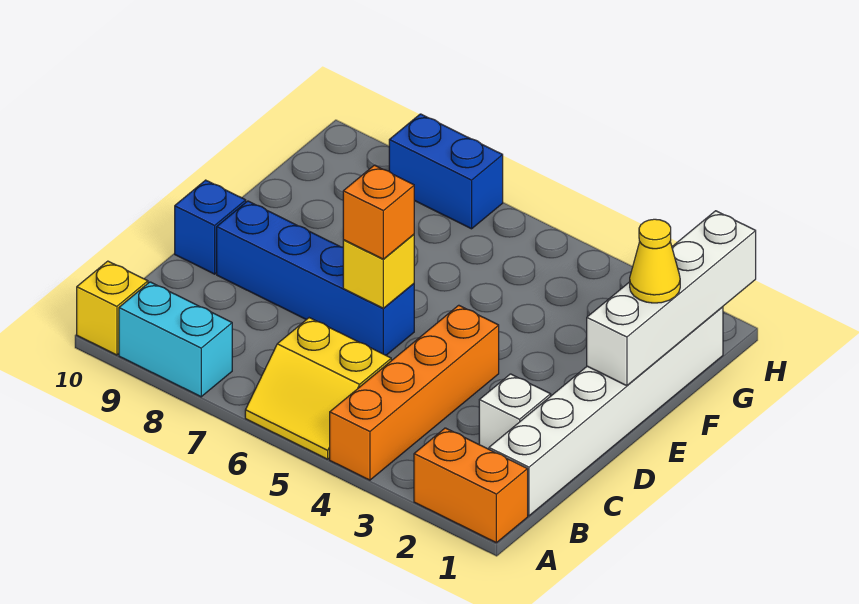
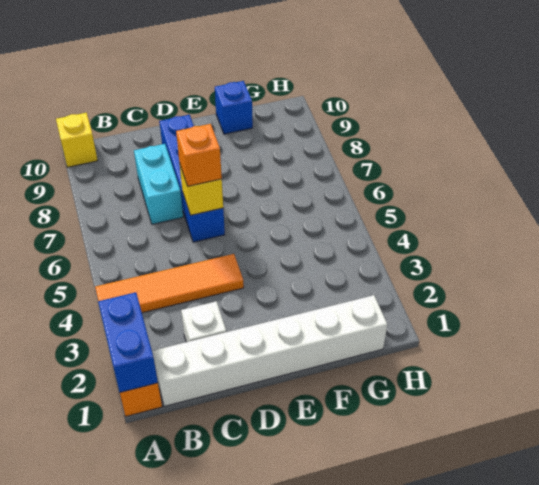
orange brick A4:D4 level 1 -> orange tile A4:D4 level 1
yellow slope A5:B6 level 1 top B -> none
cyan brick A8:A9 level 1 -> cyan brick C7:C8 level 1
blue brick D10 level 1 -> blue brick F10 level 1
white brick E1:H1 level 2 -> none
yellow cone F1 level 3 -> none
blue brick H7:H8 level 1 -> blue brick A1:A2 level 2

